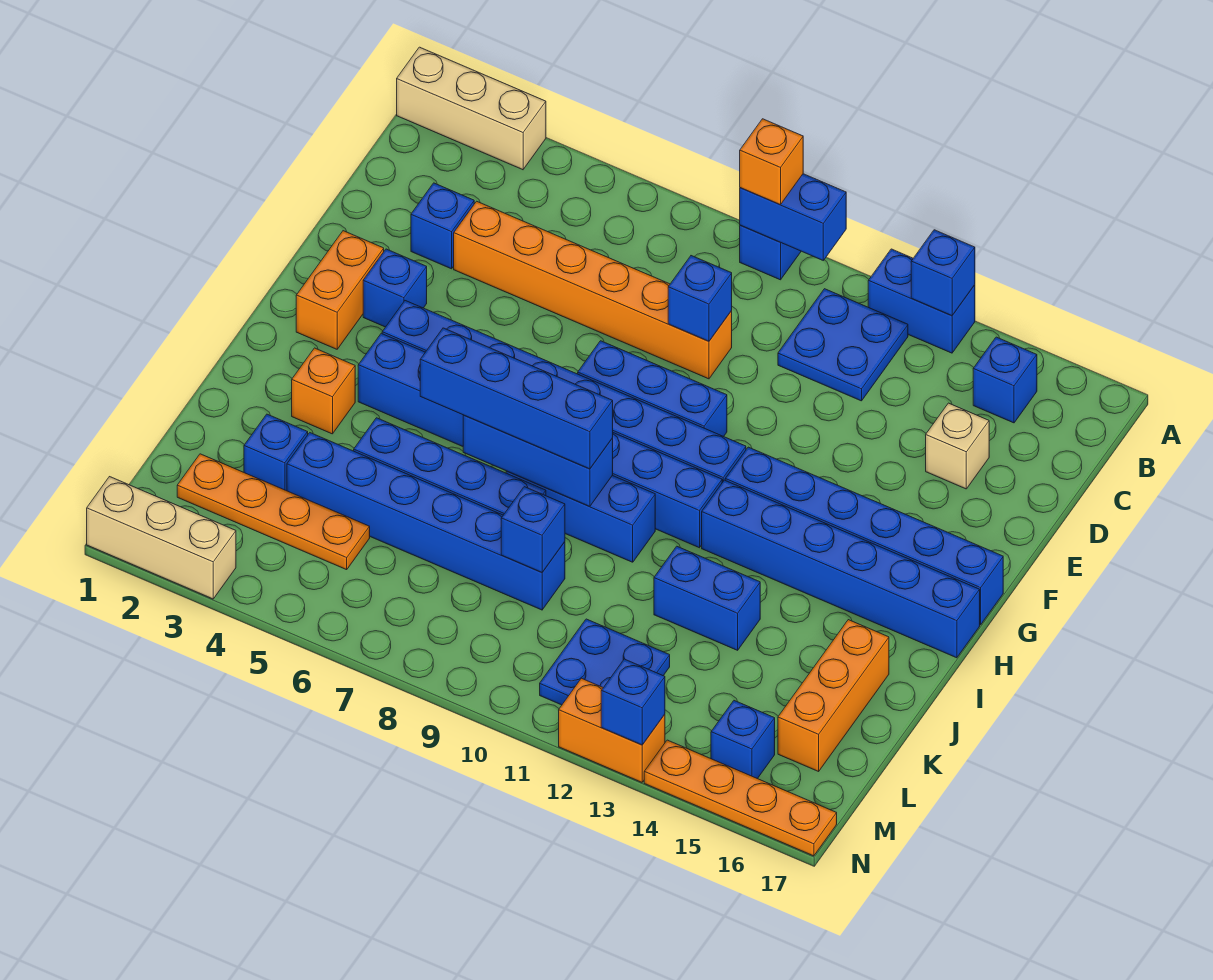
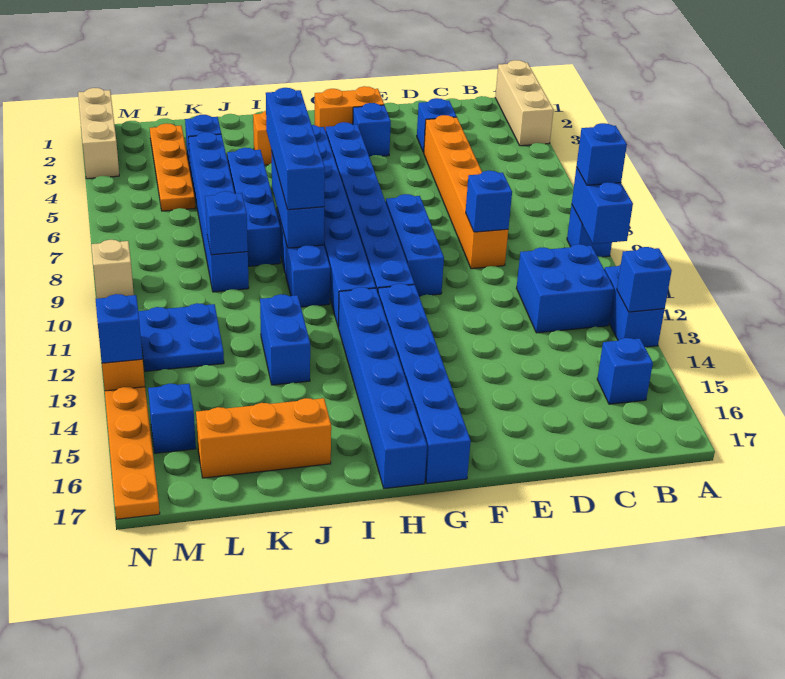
orange brick A9 level 3 -> blue brick A9 level 3
blue plate B11:C12 level 1 -> blue brick B11:C12 level 1
tan brick D15 level 1 -> tan brick N9 level 1

